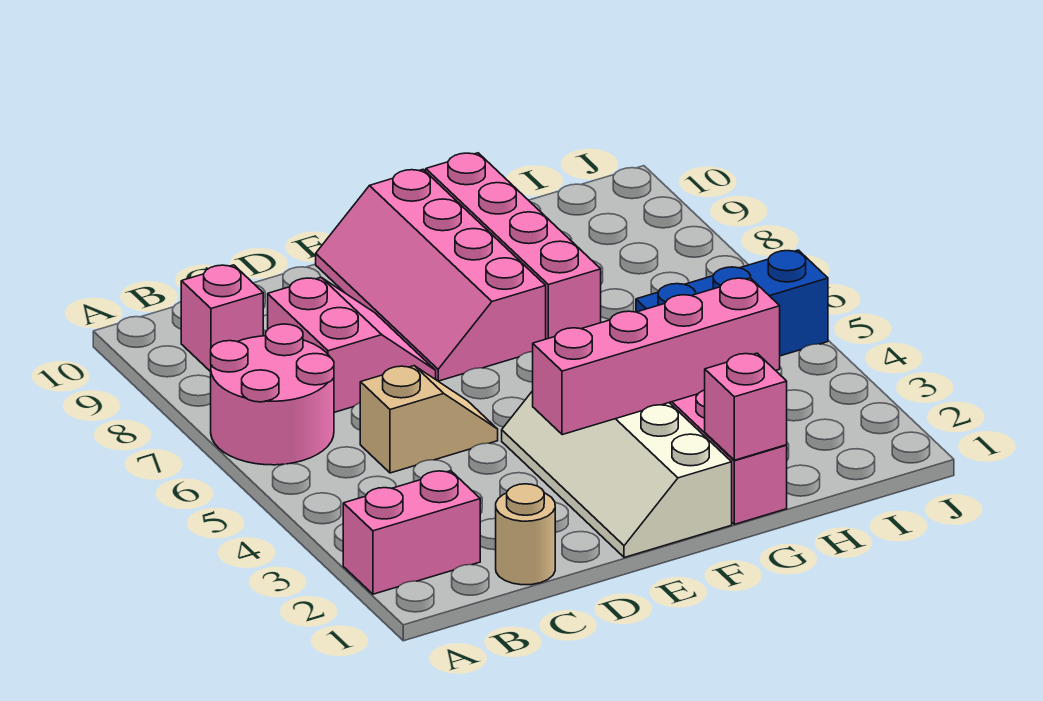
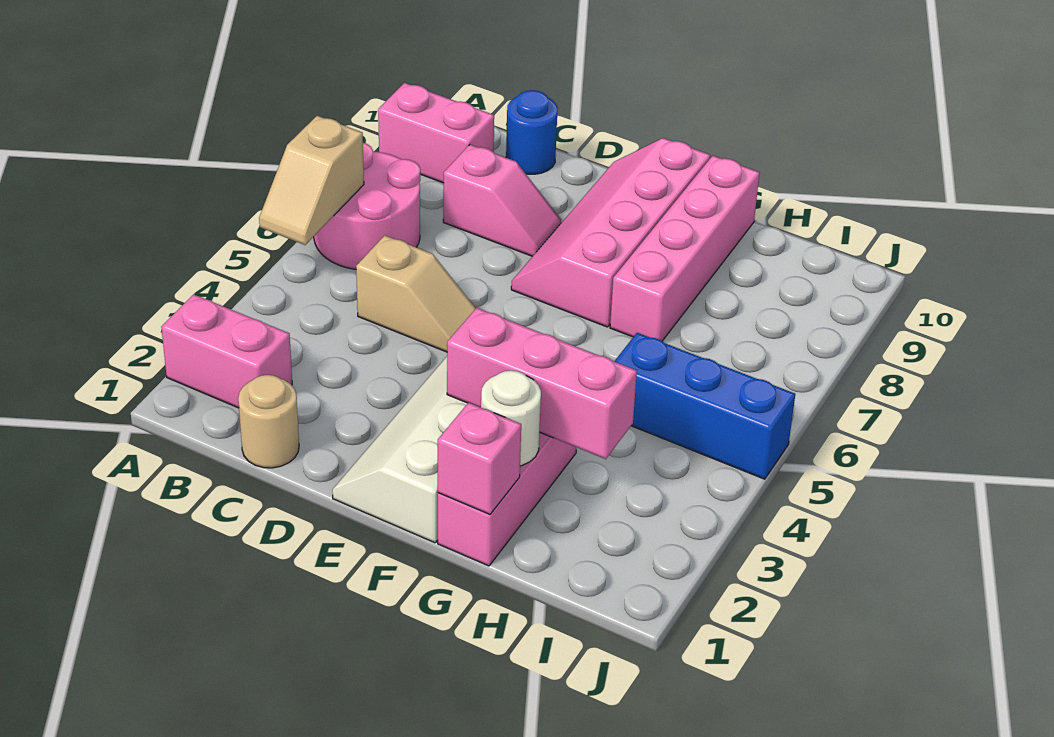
none -> tan slope A5:A6 level 2 top 6
pink brick B9 level 1 -> pink brick A9:B9 level 1
pink slope C7:D8 level 1 top C -> pink slope C8:D8 level 1 top C
none -> blue round brick C10 level 1
pink brick E3:H3 level 2 -> pink brick F3:H3 level 2
none -> white round brick G2 level 2

